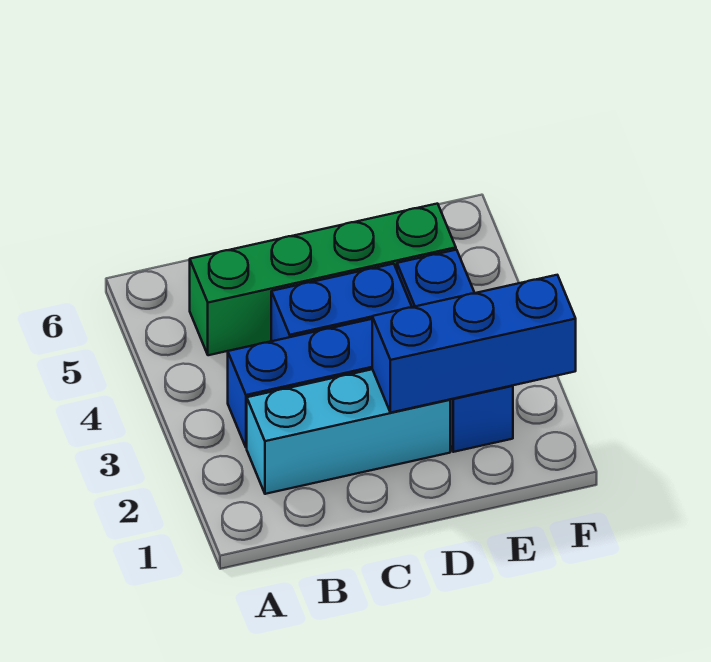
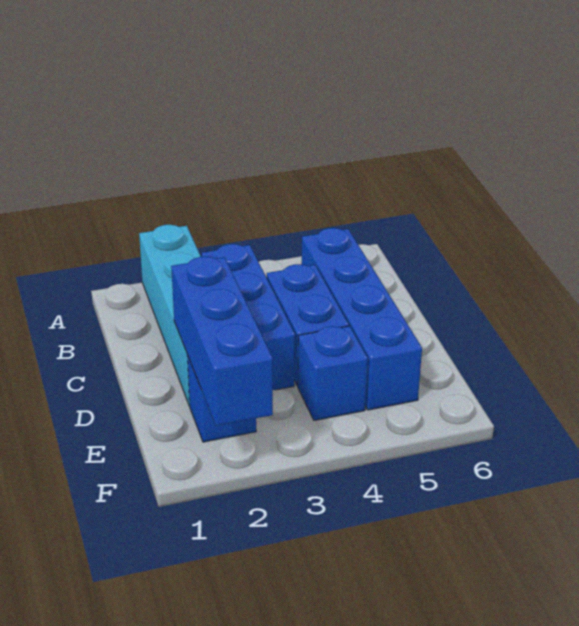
cyan brick B2:D2 level 1 -> cyan brick A2:D2 level 1
green brick B5:E5 level 1 -> blue brick B5:E5 level 1

